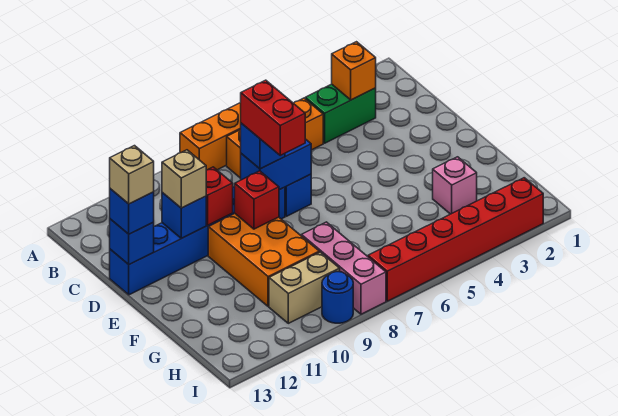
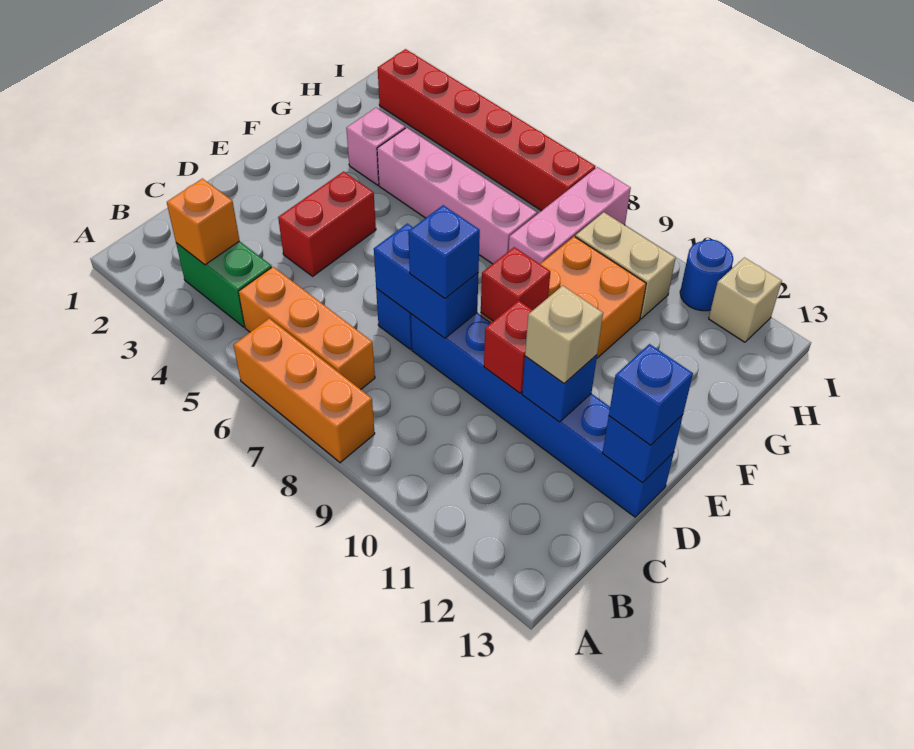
red brick D8:E8 level 4 -> red brick D4:E4 level 1
tan brick D13 level 4 -> tan brick I12 level 1
none -> pink brick G4:G7 level 1
blue round brick I9 level 1 -> blue round brick I11 level 1

